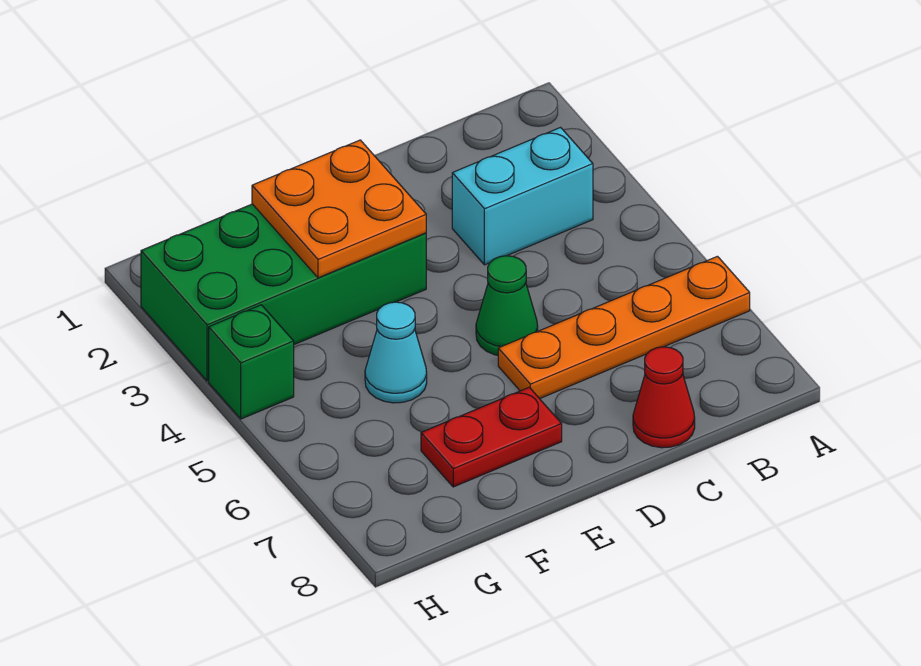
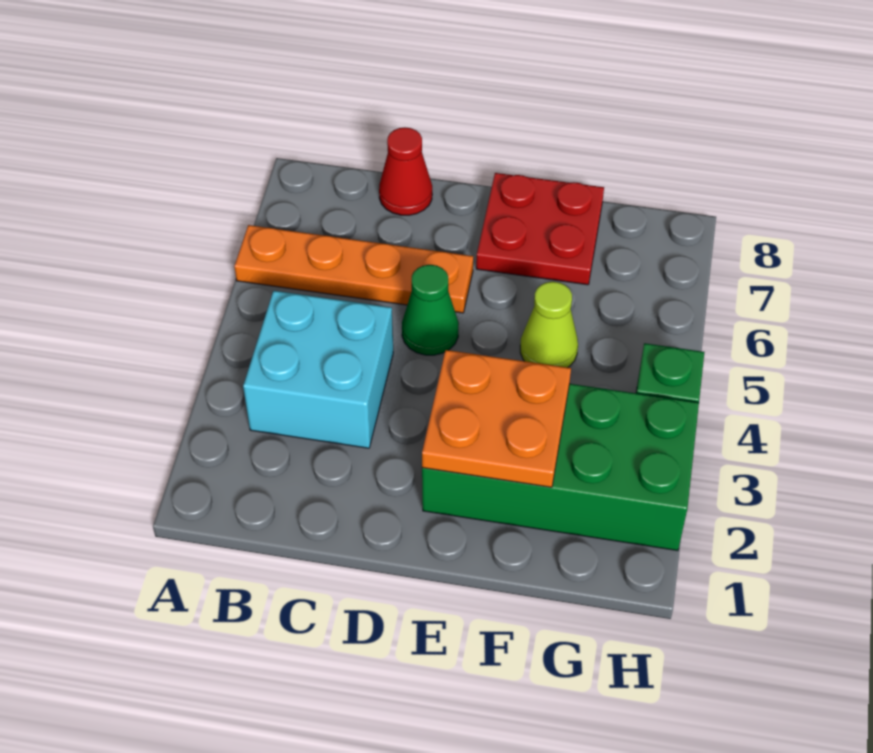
cyan brick B3:C3 level 1 -> cyan brick B3:C4 level 1
red plate E7:F7 level 1 -> red plate E7:F8 level 1
cyan cone F5 level 1 -> lime cone F5 level 1

